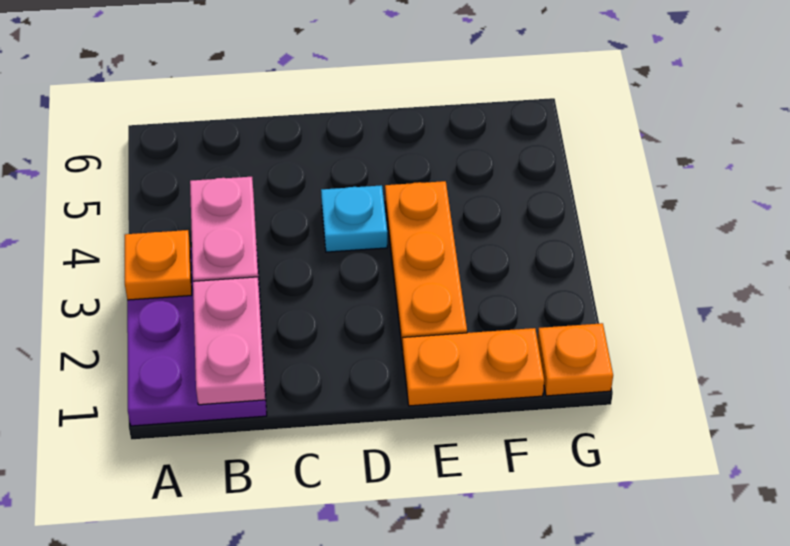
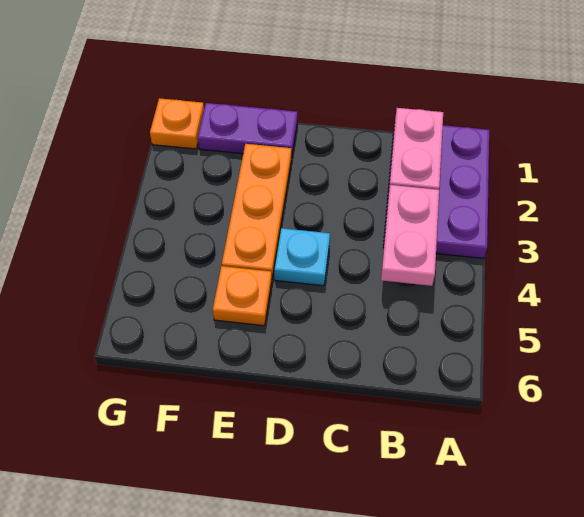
orange plate A3 level 2 -> orange plate E5 level 1
orange plate E1:F1 level 1 -> purple plate E1:F1 level 1

